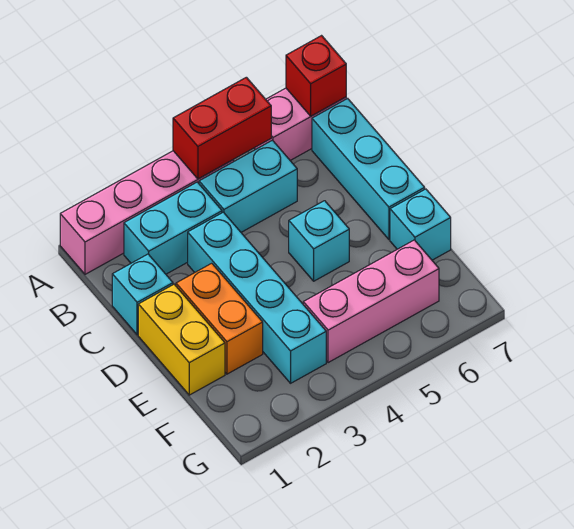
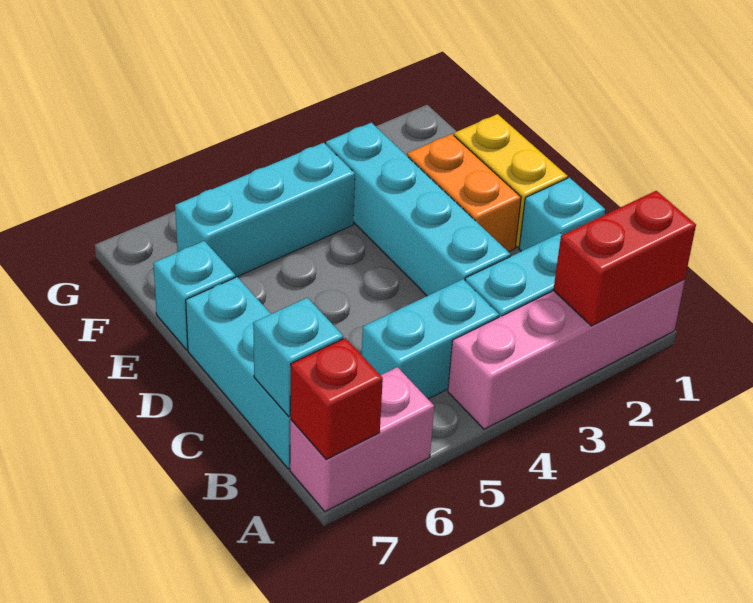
red brick A4:A5 level 2 -> red brick A1:A2 level 2
cyan brick D5 level 1 -> cyan brick B7 level 2
pink brick F4:F6 level 1 -> cyan brick F4:F6 level 1

